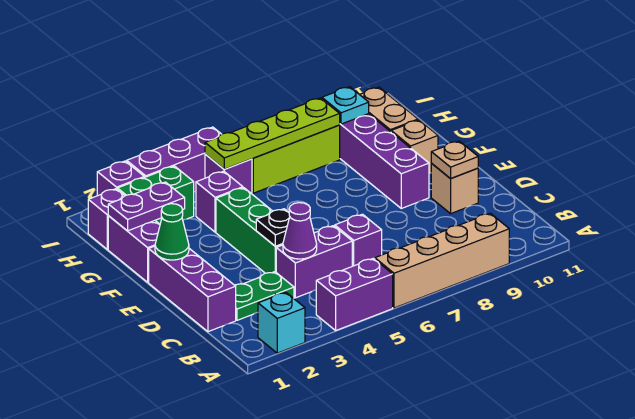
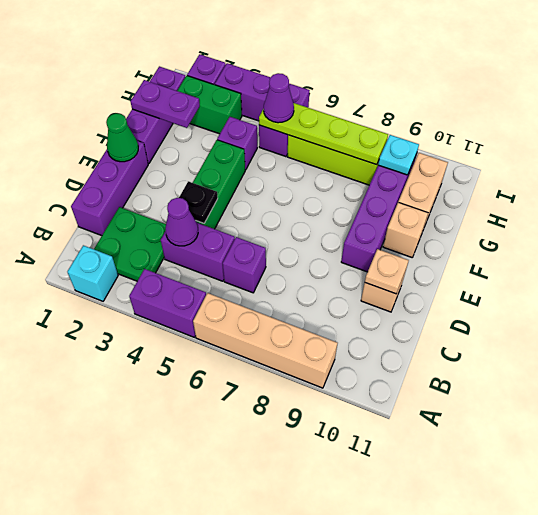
green plate C2:C3 level 1 -> green plate B2:C3 level 1
none -> purple cone H5 level 3

